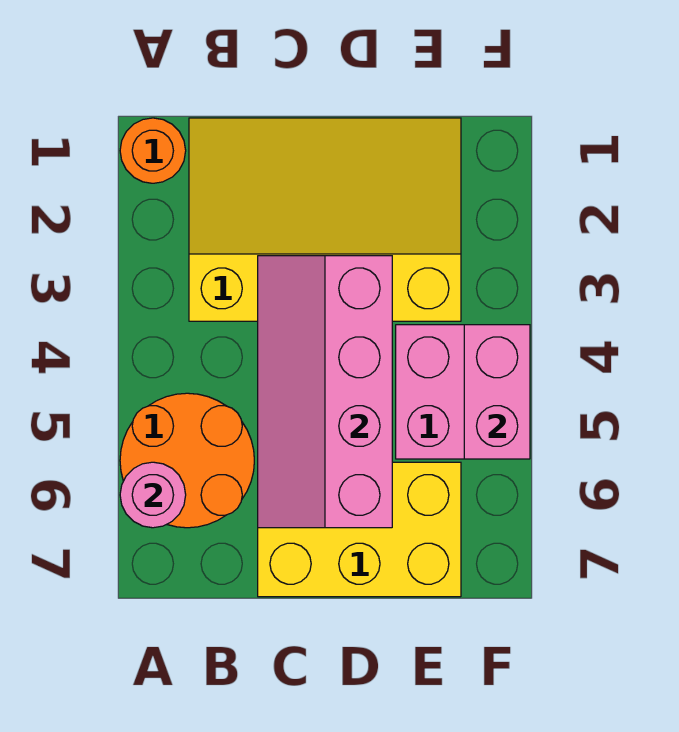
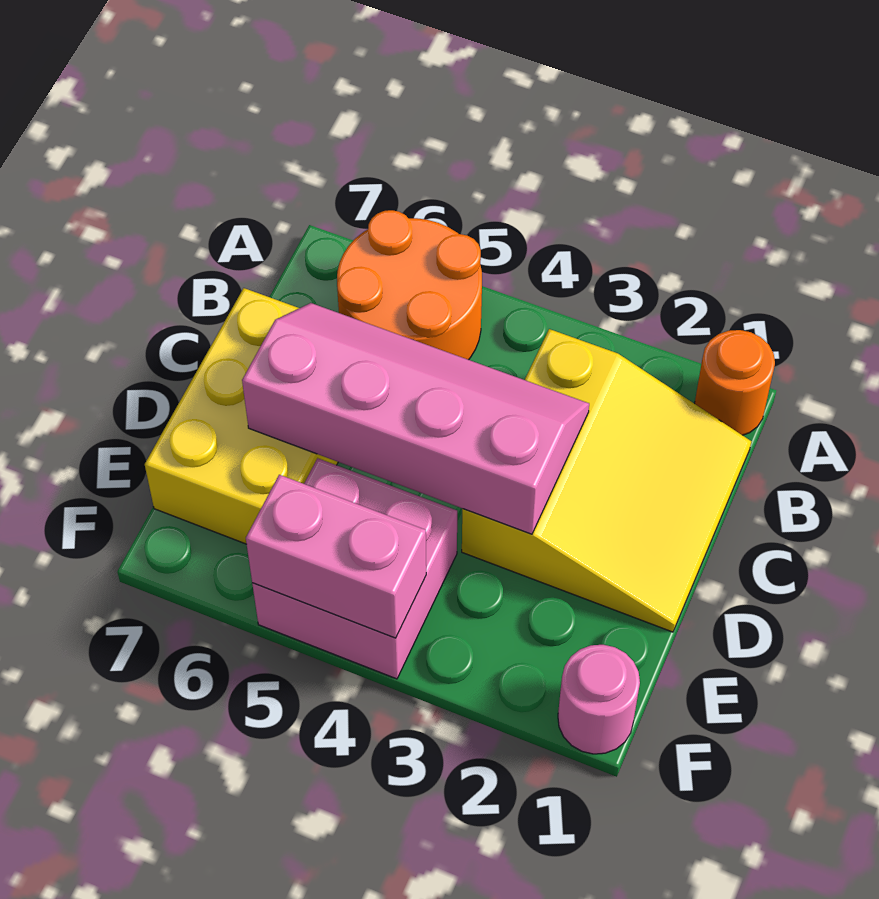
pink round brick A6 level 2 -> pink round brick F1 level 1
yellow slope B1:E3 level 1 top 3 -> yellow slope B1:D3 level 1 top 3

